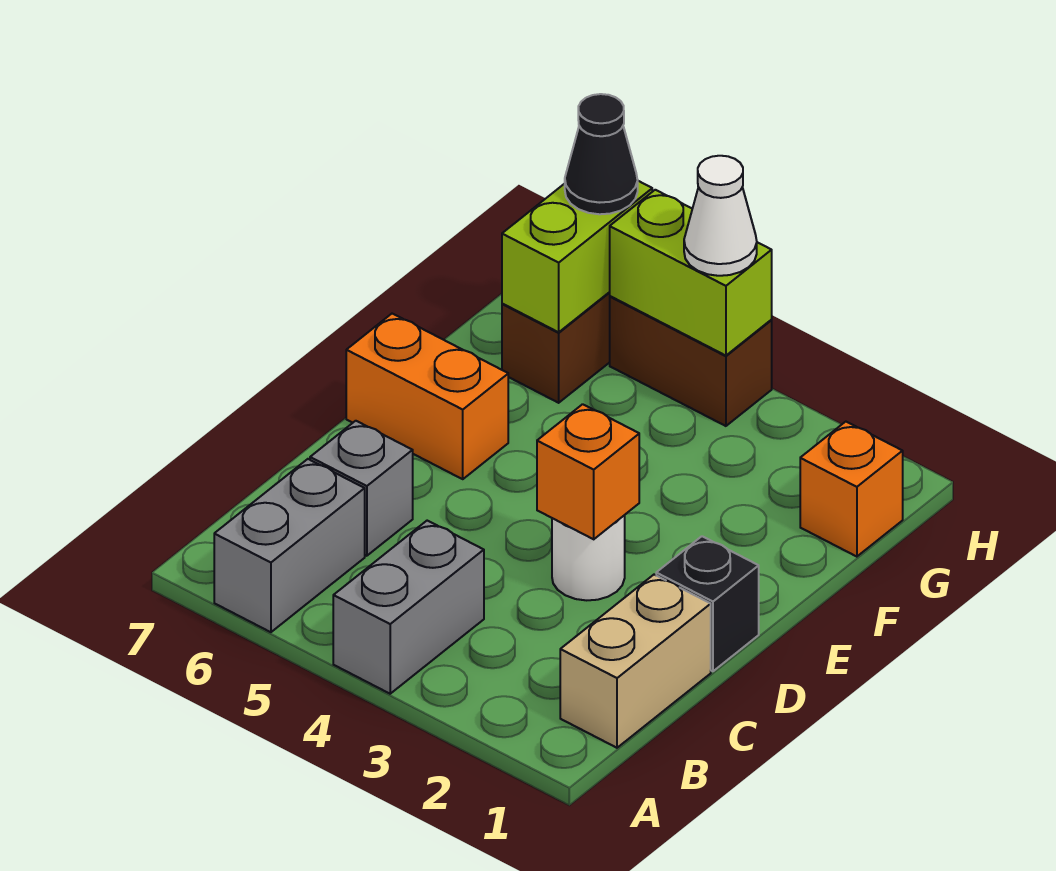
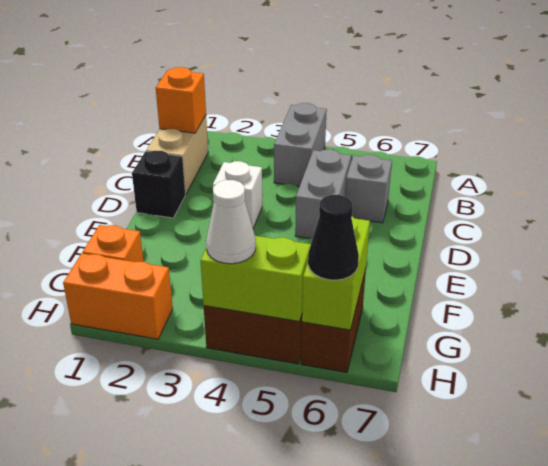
grey brick A6:B6 level 1 -> grey brick C5:D5 level 1
white round brick D3 level 1 -> white brick D3 level 1
orange brick D3 level 2 -> orange brick B1 level 2
orange brick E6:E7 level 1 -> orange brick H1:H2 level 1

